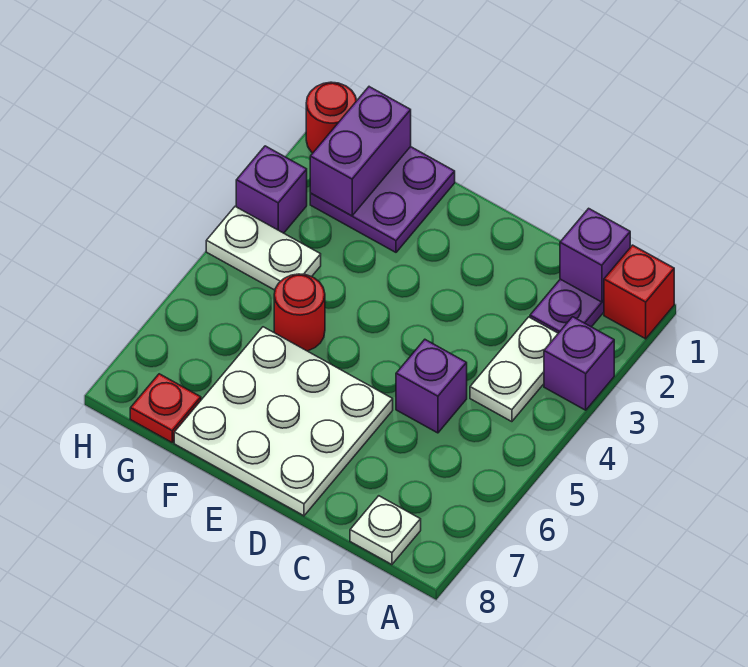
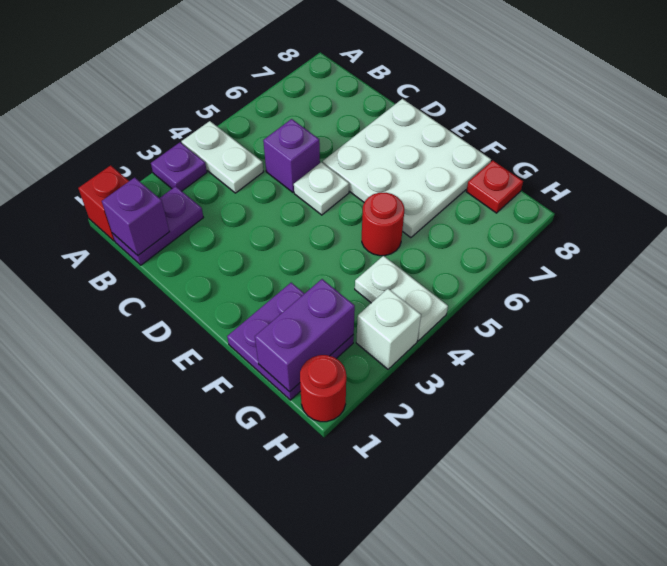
purple brick A3 level 1 -> purple plate A3 level 1
white plate B3:B4 level 1 -> white plate A4:B4 level 1
white plate B8 level 1 -> white plate D5 level 1
purple brick H3 level 1 -> white brick H3 level 1

